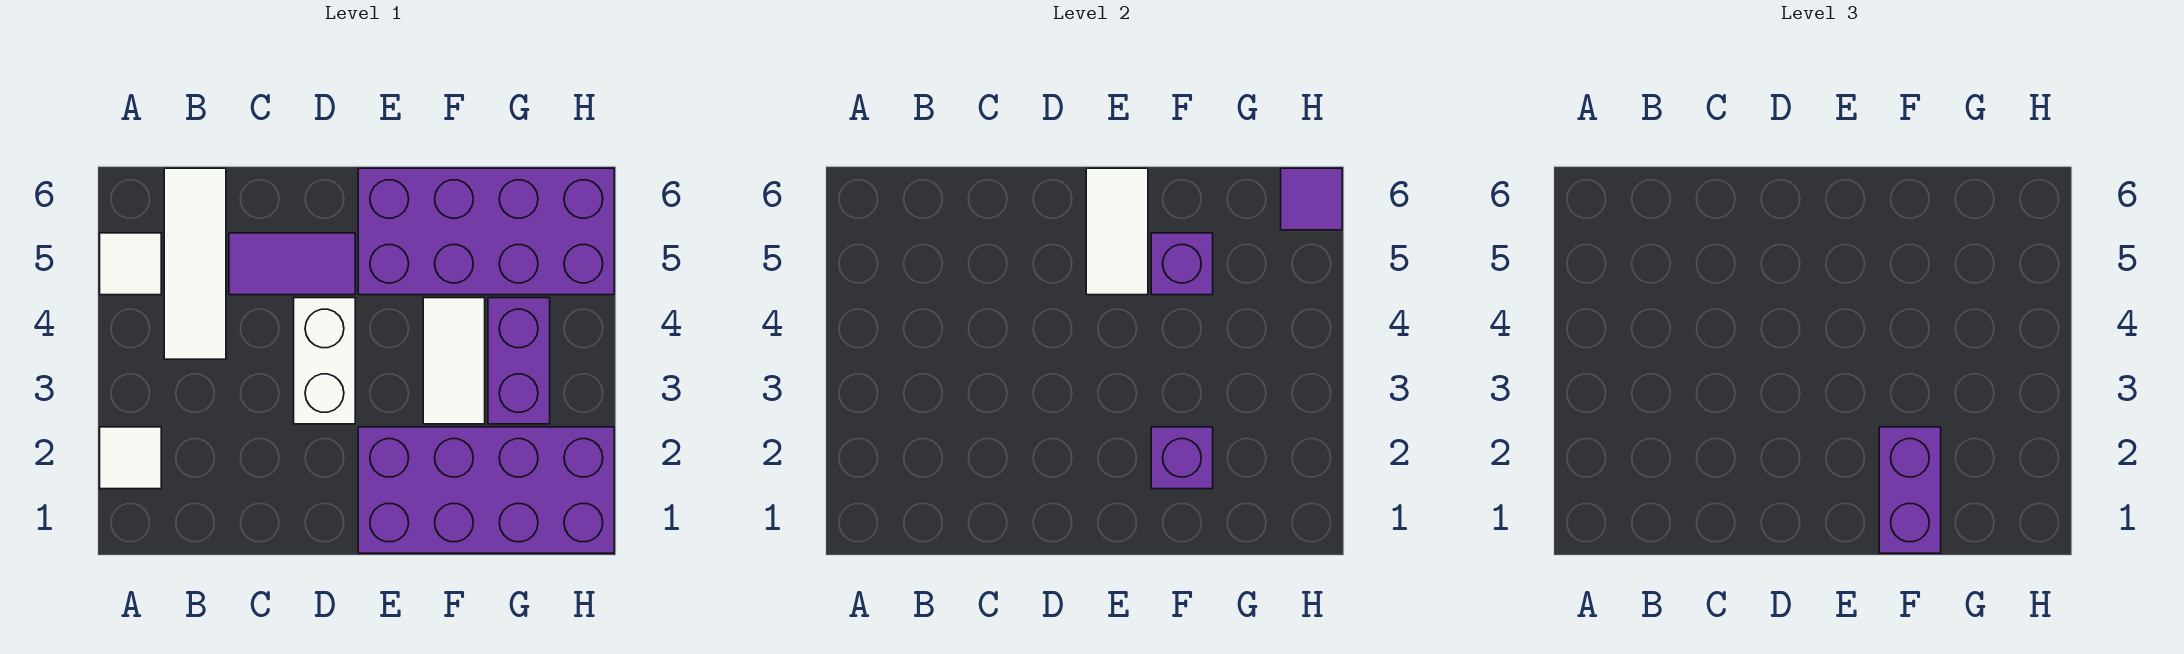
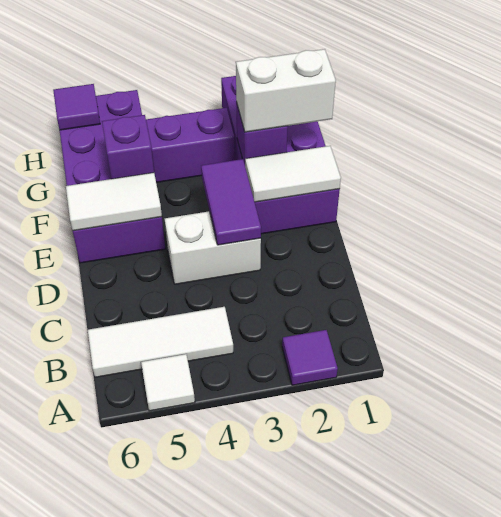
white tile A2 level 1 -> purple tile A2 level 1
purple tile C5:D5 level 1 -> purple tile D3:E3 level 2
purple brick F1:F2 level 3 -> white brick F1:F2 level 3
white tile F3:F4 level 1 -> white tile E1:E2 level 2

